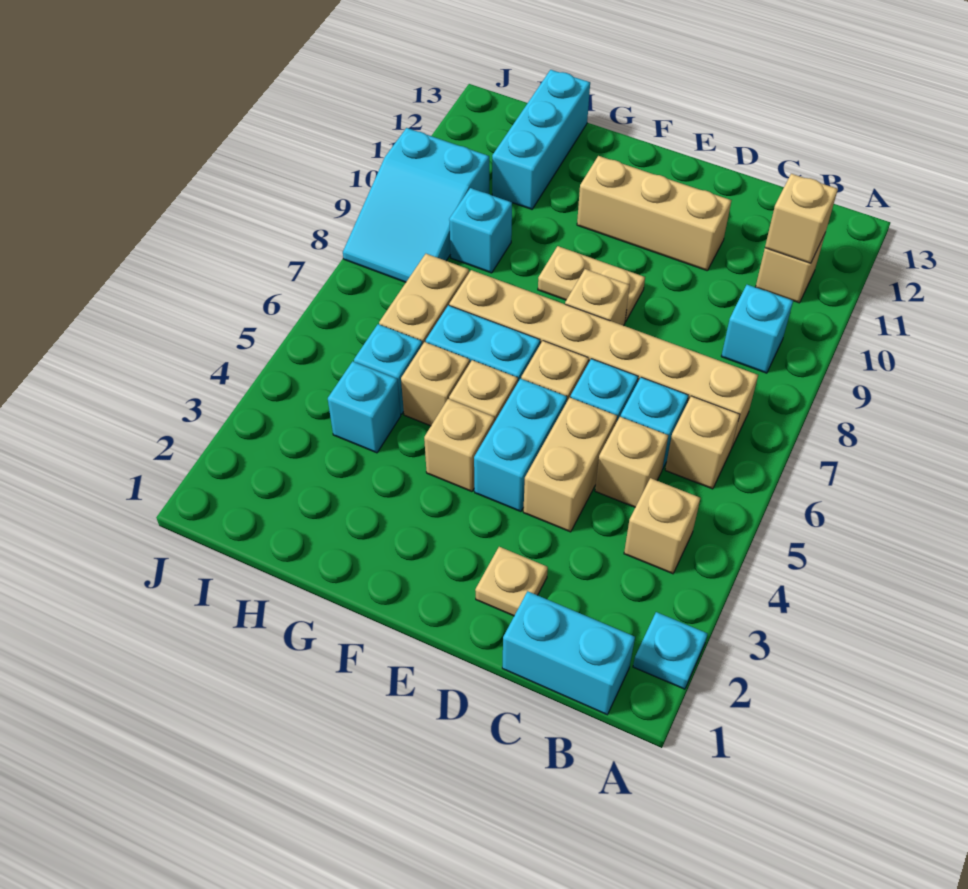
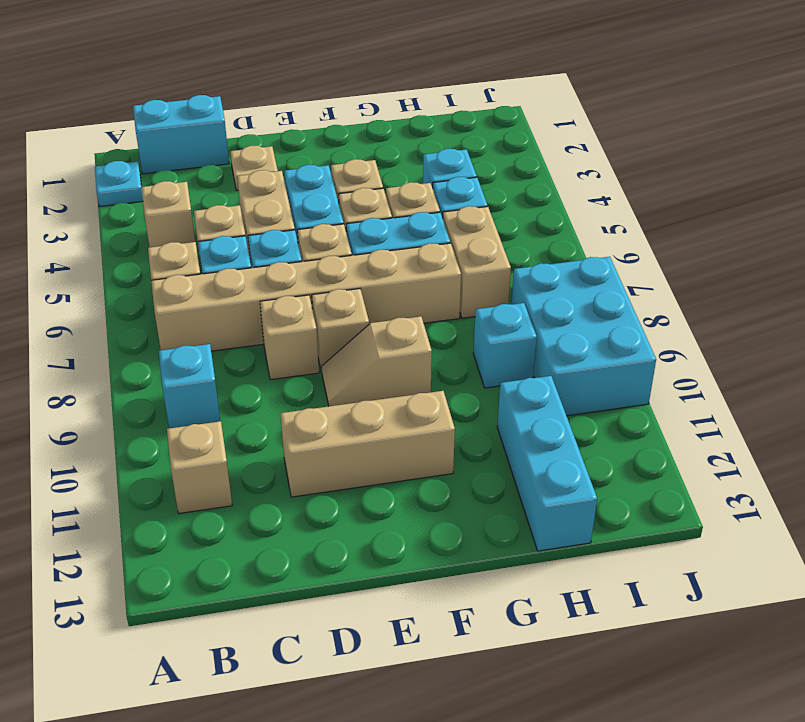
tan brick B11 level 2 -> tan brick D8 level 1
tan plate E9:F9 level 1 -> tan slope E9:F9 level 1 top F
cyan slope I8:J10 level 1 top 10 -> cyan brick I8:J10 level 1

